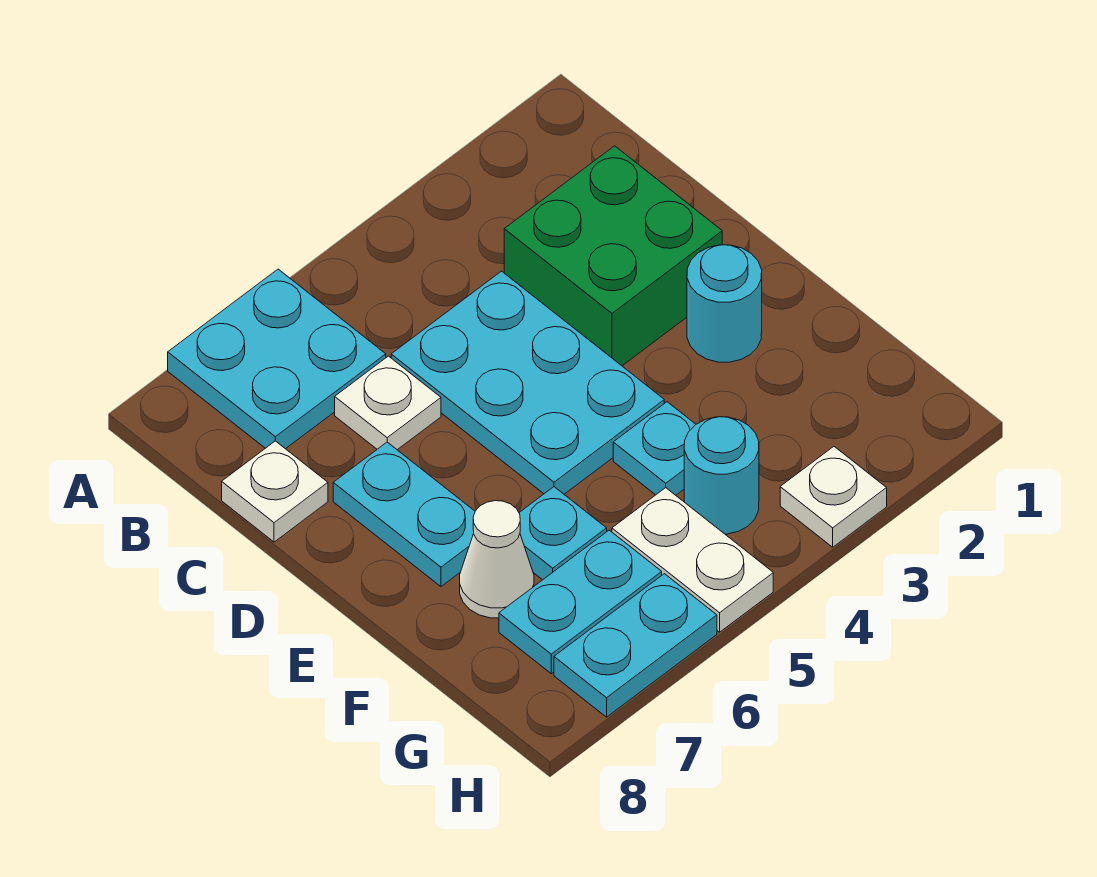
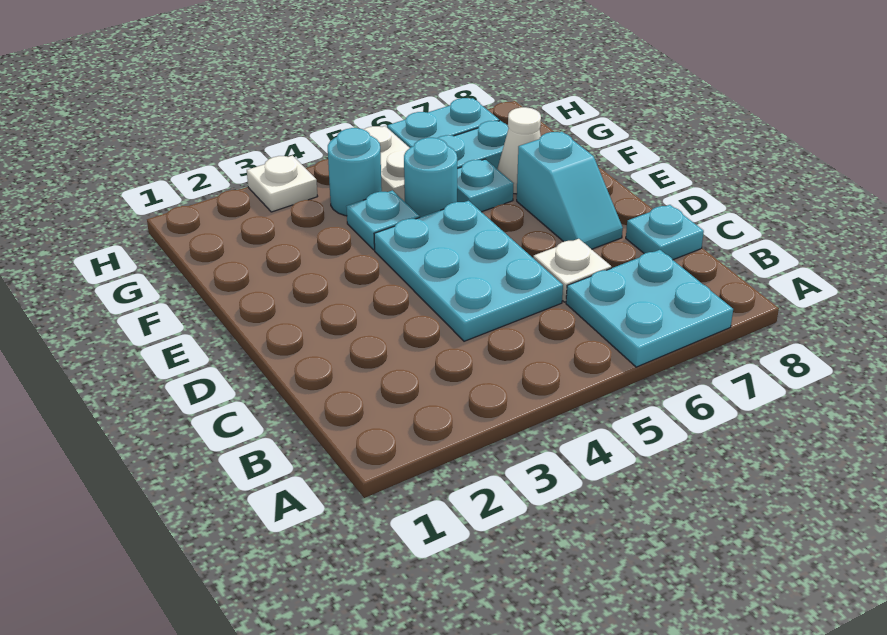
green brick C2:D3 level 1 -> none
white plate C8 level 1 -> cyan plate C8 level 1
cyan plate D7:E7 level 1 -> cyan slope D7:E7 level 1 top E
cyan round brick E2 level 1 -> cyan round brick F5 level 1

